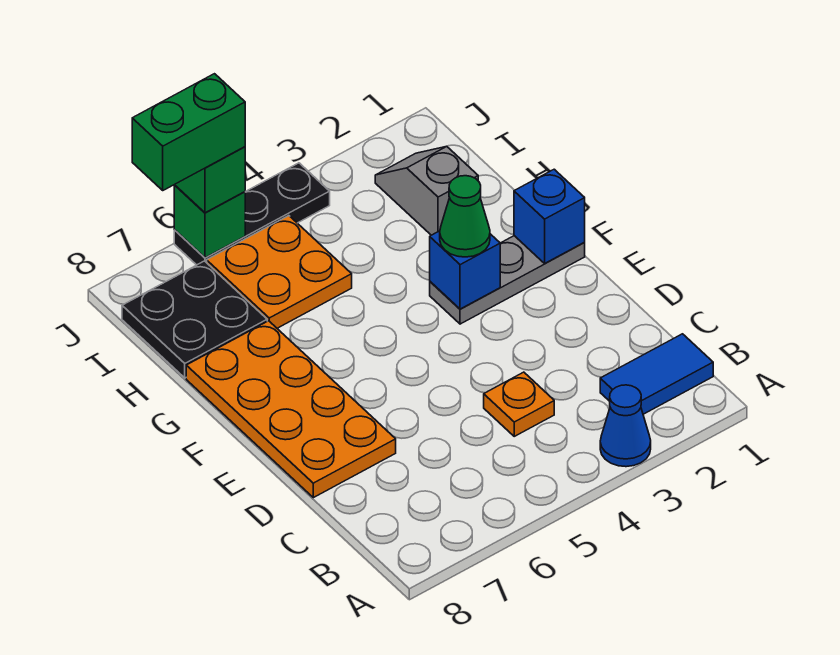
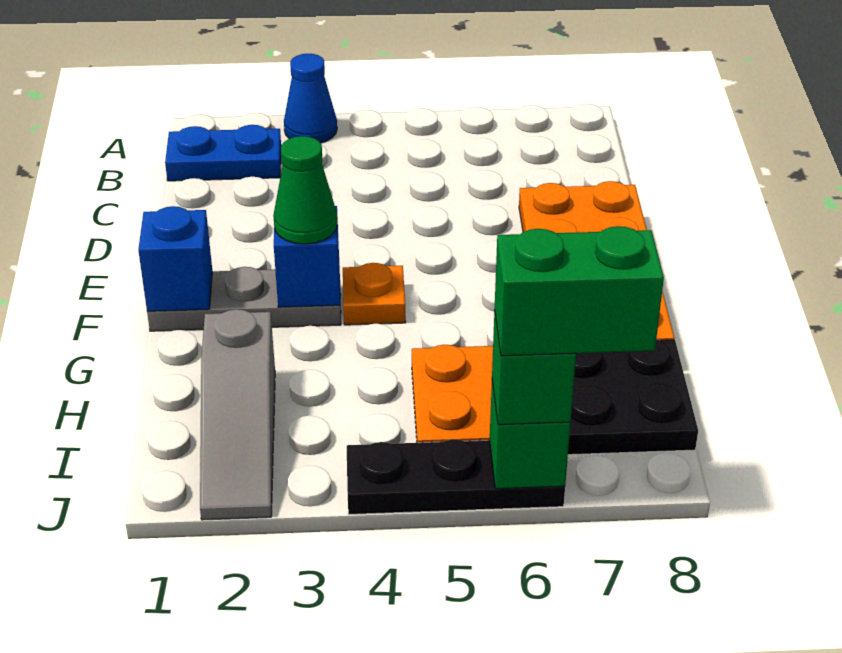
blue tile B1:B2 level 1 -> blue plate B1:B2 level 1
orange plate C4 level 1 -> orange plate F4 level 1
grey slope H2:I2 level 1 top H -> grey slope H2:J2 level 1 top H

